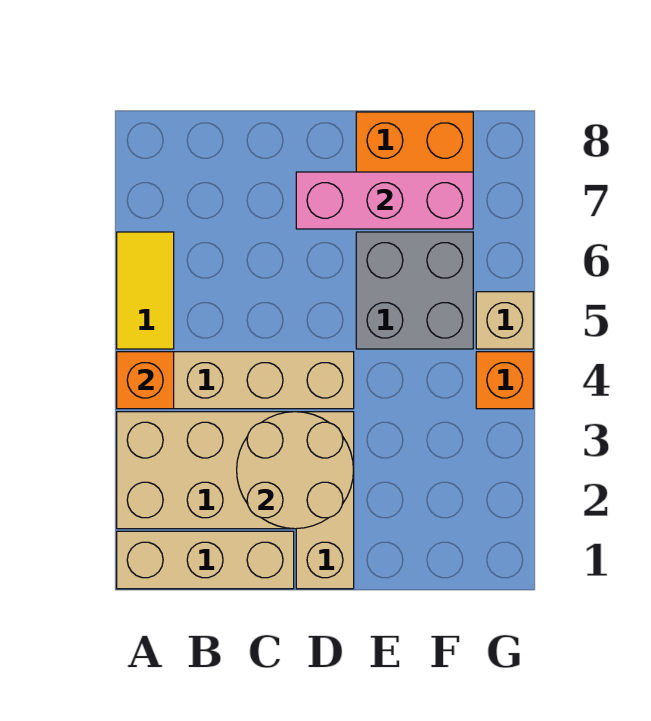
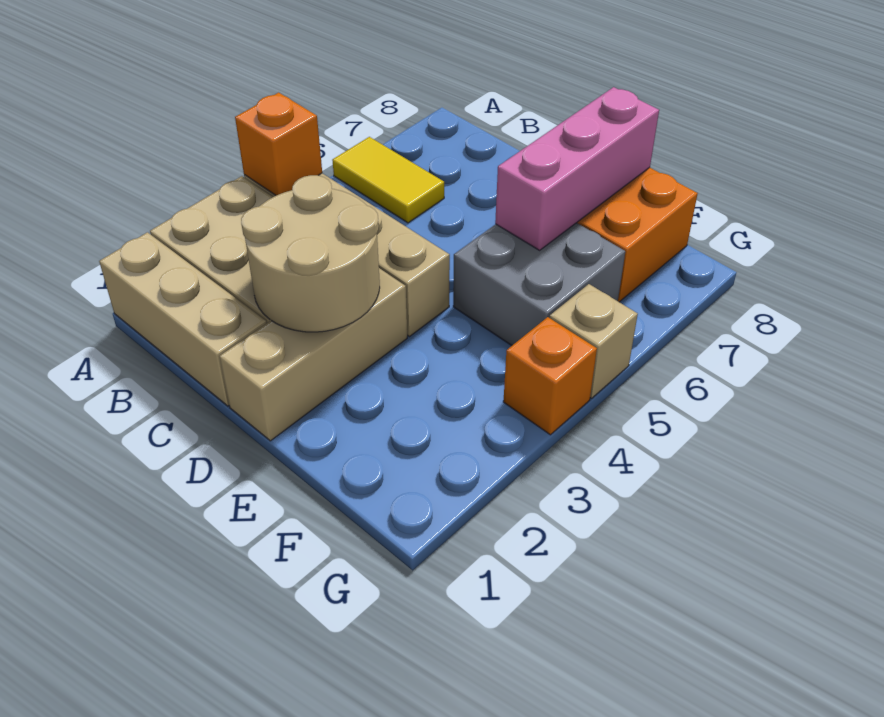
yellow tile A5:A6 level 1 -> yellow tile A6:B6 level 1
pink brick D7:F7 level 2 -> pink brick E6:E8 level 2

